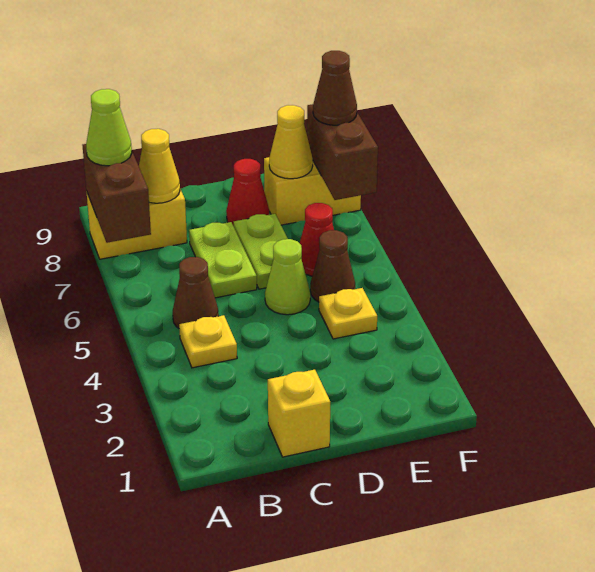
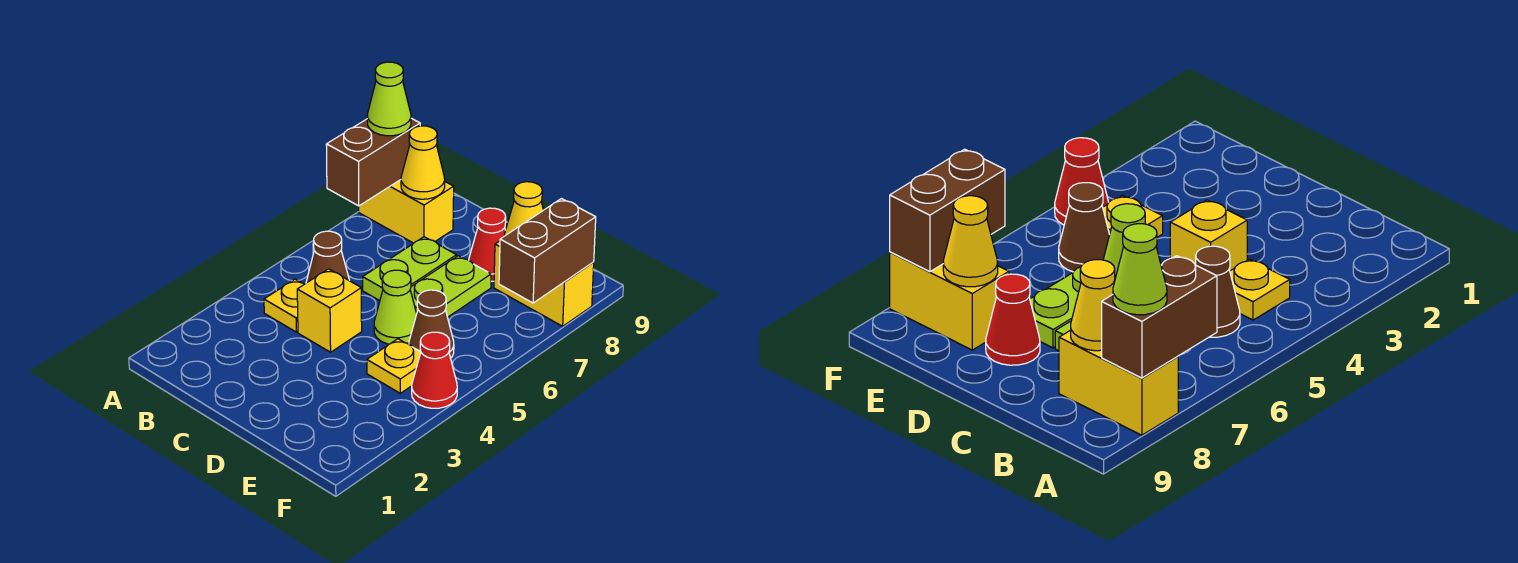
yellow brick C1 level 1 -> yellow brick C4 level 1
red cone E6 level 1 -> red cone F4 level 1
brown cone F8 level 3 -> none

